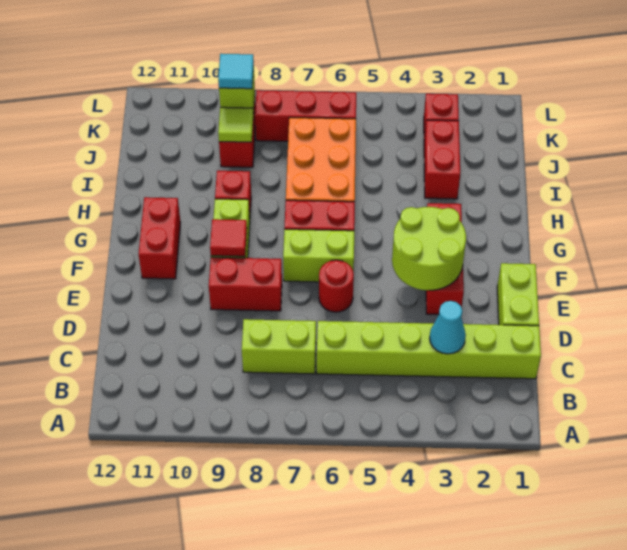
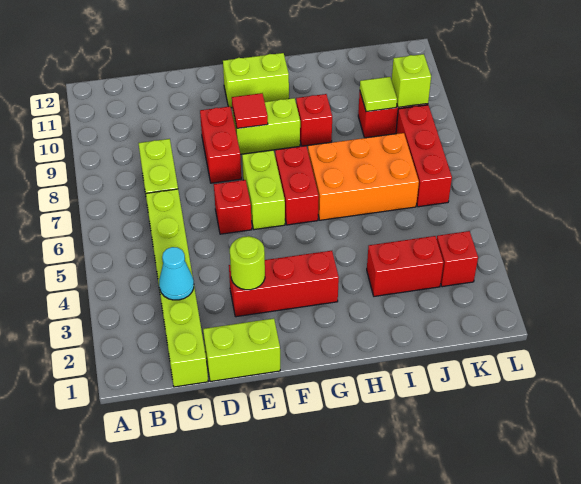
lime round brick E3:F4 level 2 -> lime round brick E3 level 2
red round brick E6 level 1 -> red brick E6 level 1
red brick F11:G11 level 1 -> lime brick F11:G11 level 1
cyan tile K9 level 3 -> none

